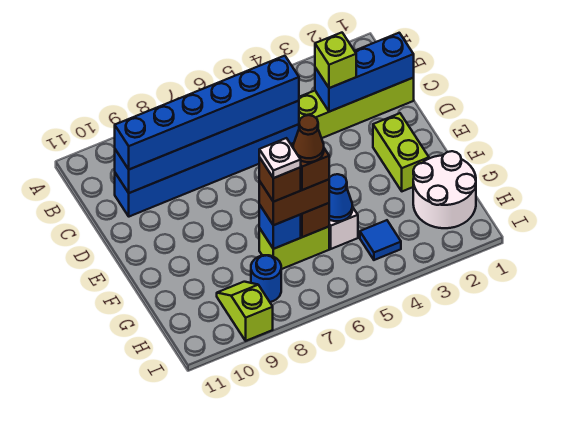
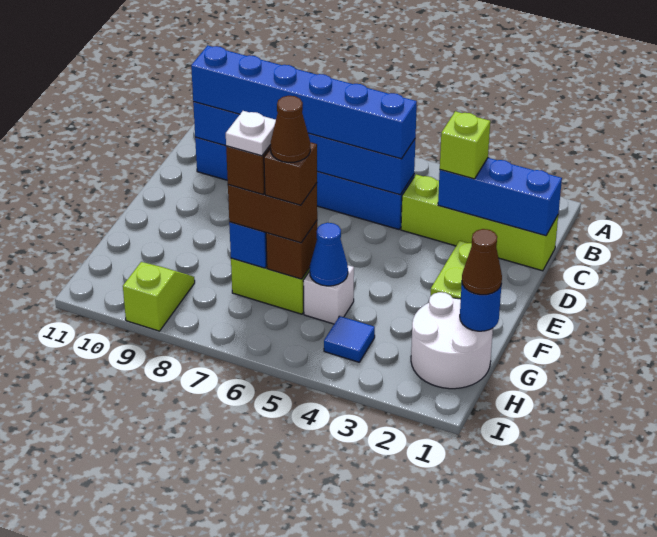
none -> brown cone G1 level 3
blue round brick H8 level 1 -> blue round brick G1 level 2

